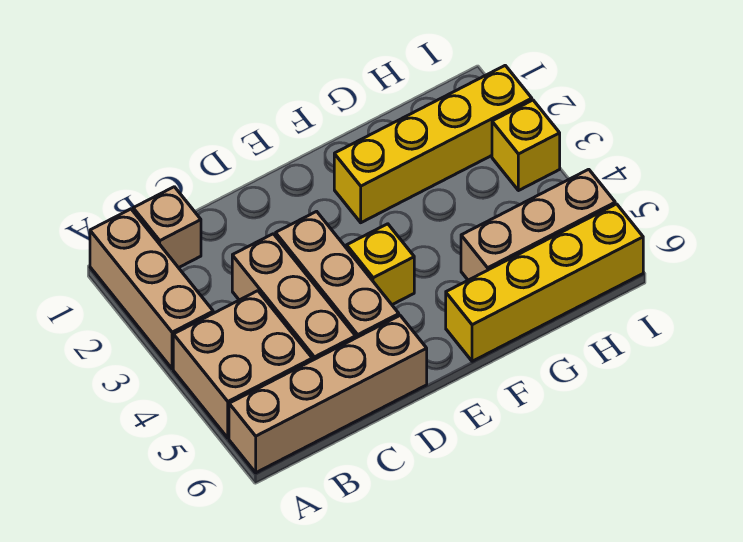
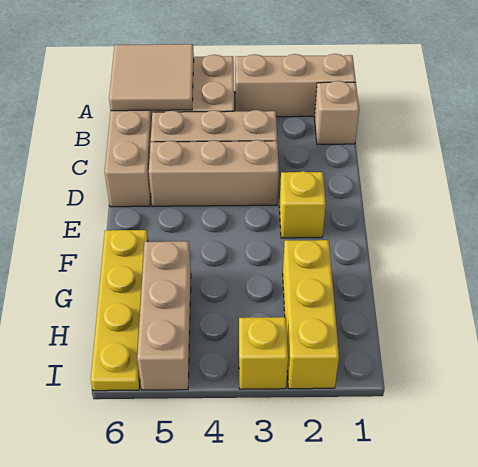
none -> tan tile A5:B6 level 2
yellow brick E4 level 1 -> yellow brick E2 level 1
yellow brick F2:I2 level 1 -> yellow brick G2:I2 level 1
yellow brick F6:I6 level 1 -> yellow plate F6:I6 level 1

